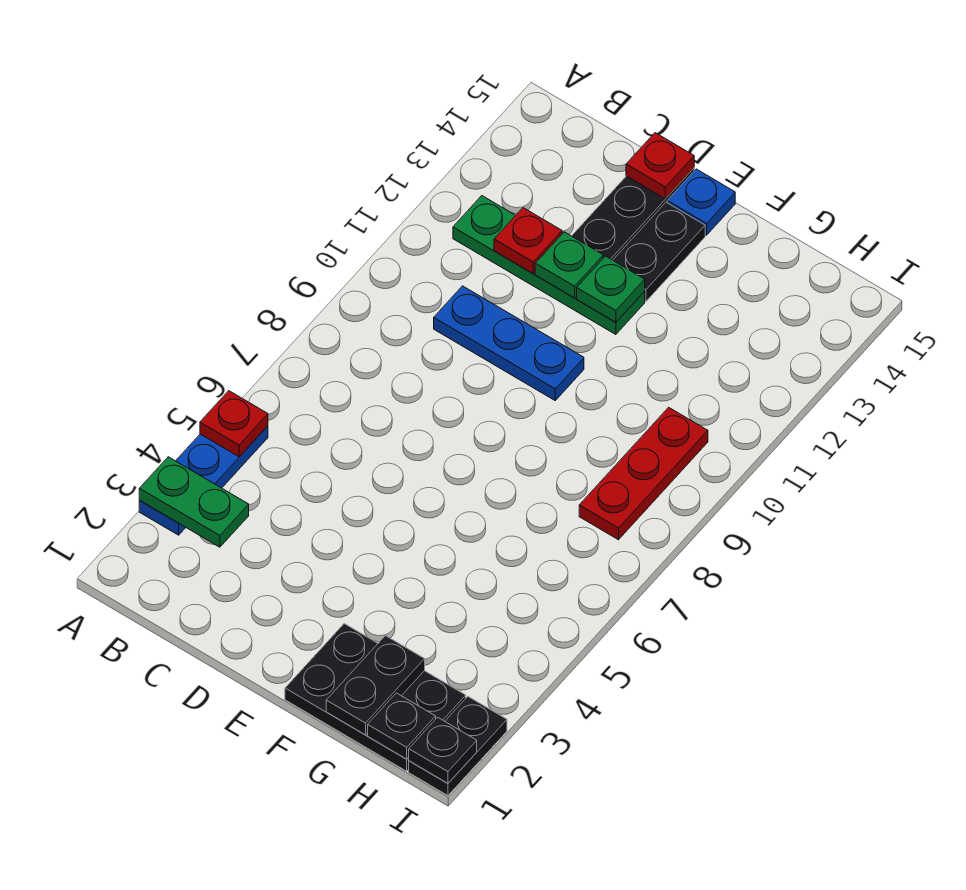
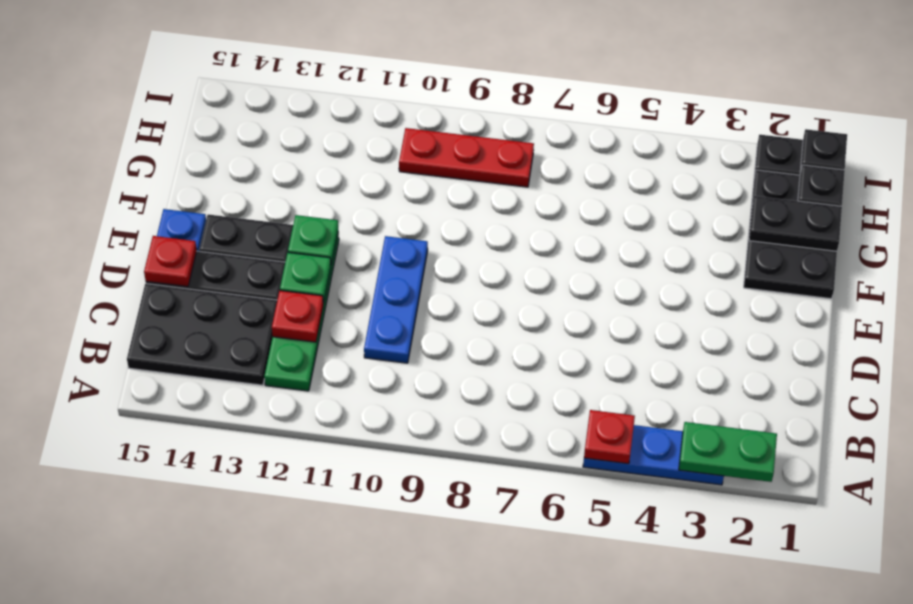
green plate A3:B3 level 2 -> green plate A2:A3 level 2
none -> black plate B13:C15 level 1

